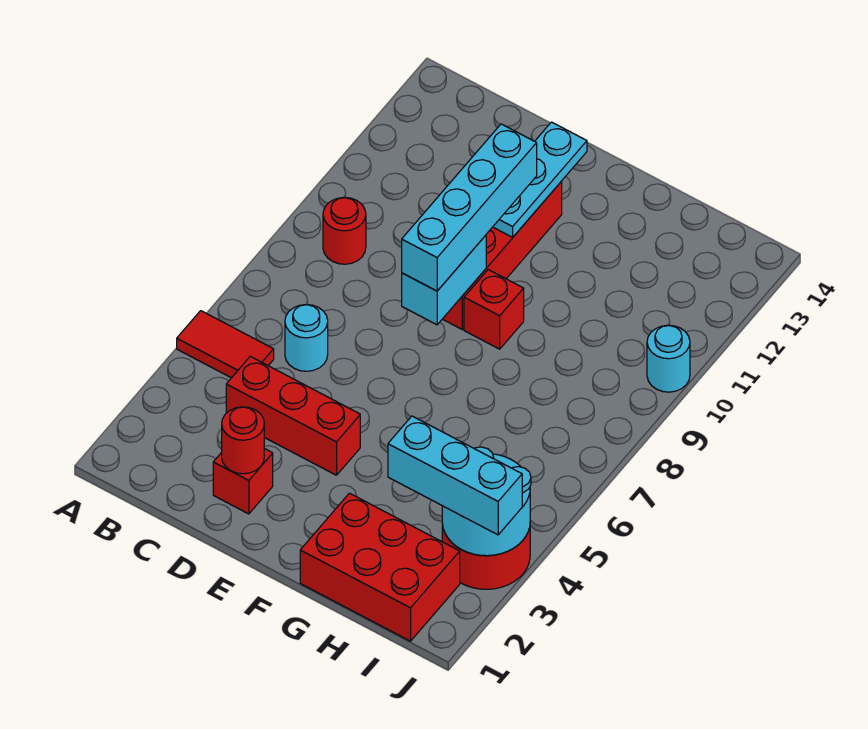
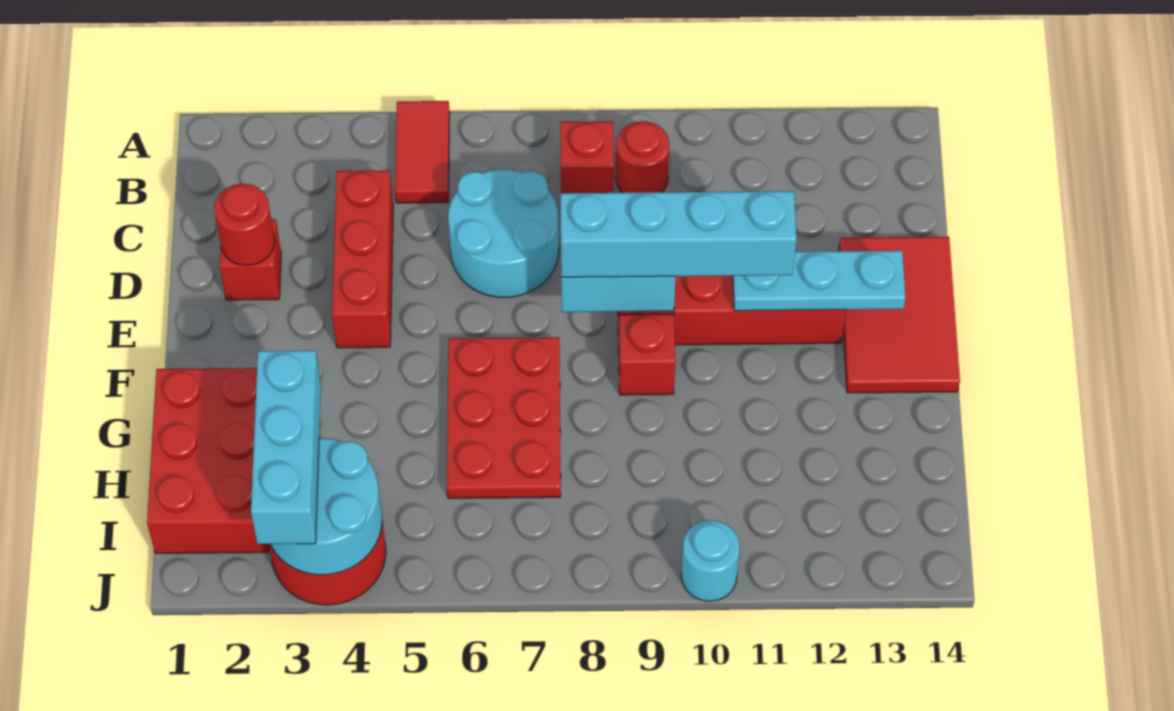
none -> red brick B8 level 1
cyan round brick C6 level 1 -> cyan round brick C6:D7 level 1
none -> red tile D13:F14 level 1
none -> red plate F6:H7 level 1

